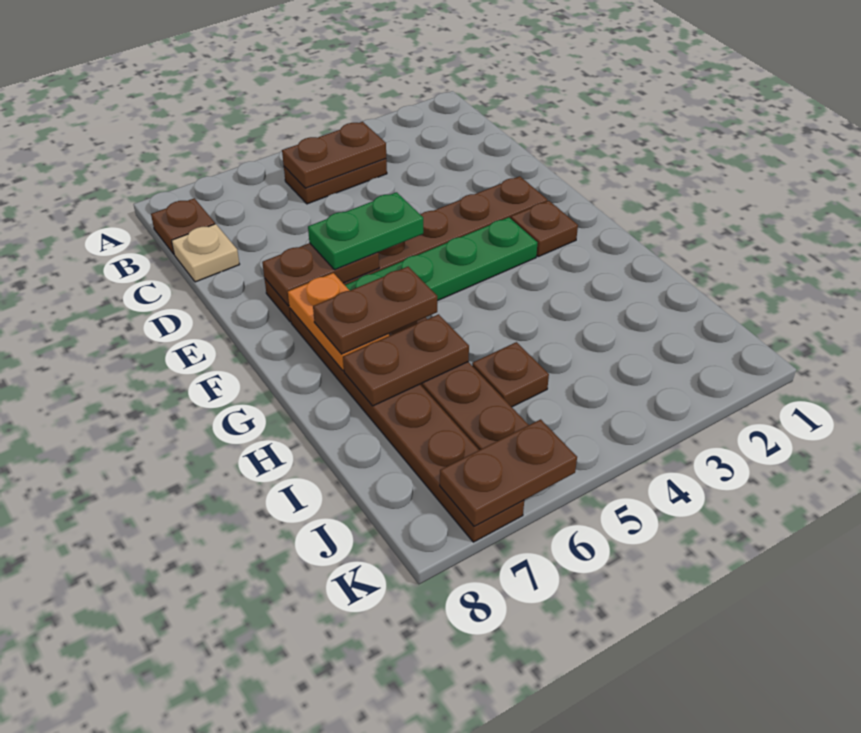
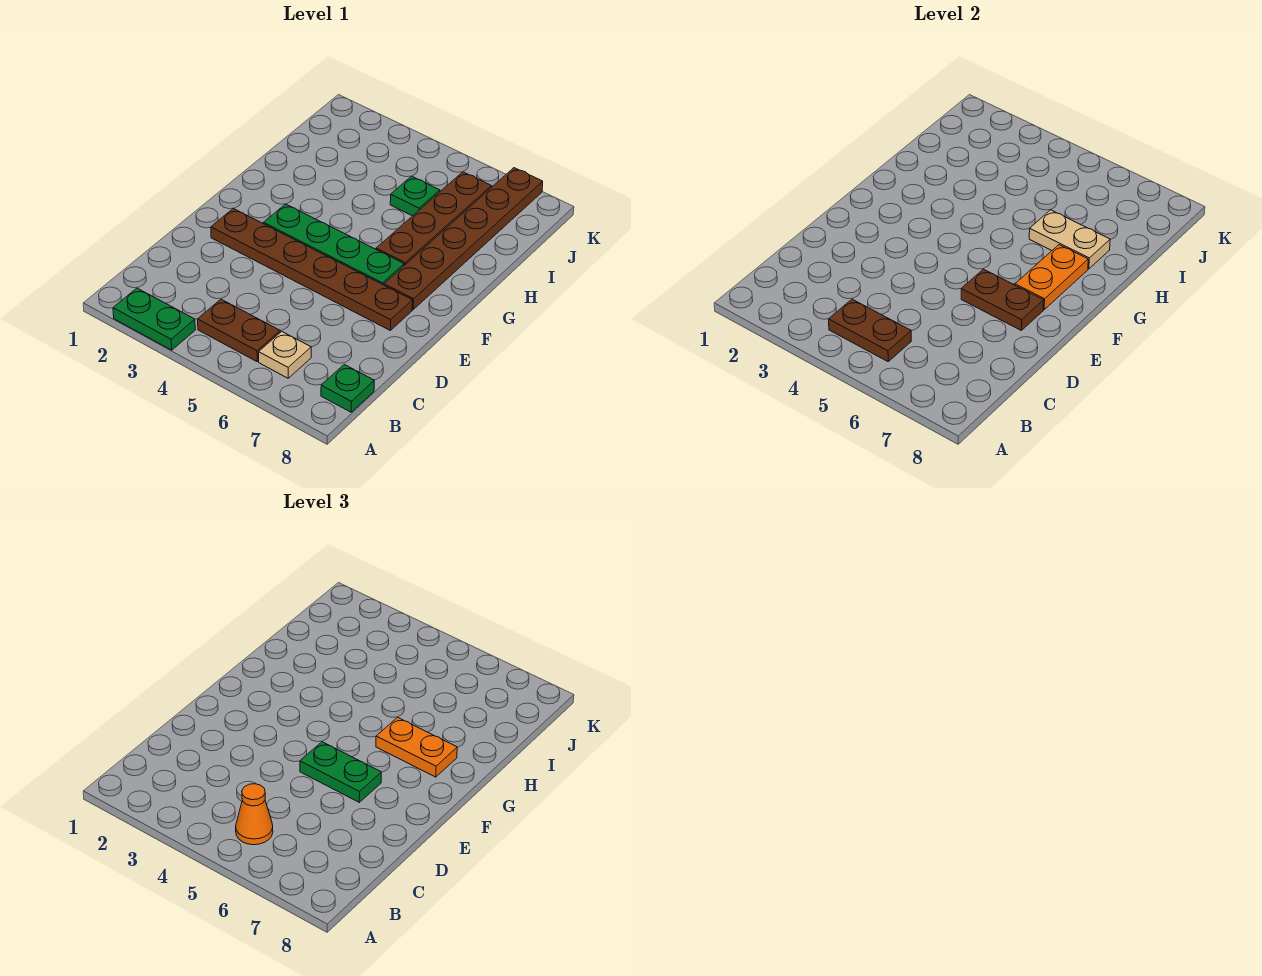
none -> green plate A2:A3 level 1
none -> orange cone B5 level 3
brown plate B8 level 1 -> green plate B8 level 1
tan plate C8 level 1 -> tan plate B6 level 1
brown plate F2 level 1 -> none
brown plate G6:G7 level 3 -> orange plate G6:G7 level 3
brown plate H6:H7 level 2 -> tan plate H6:H7 level 2
brown plate I5 level 1 -> green plate I5 level 1
brown plate K6:K7 level 2 -> none

